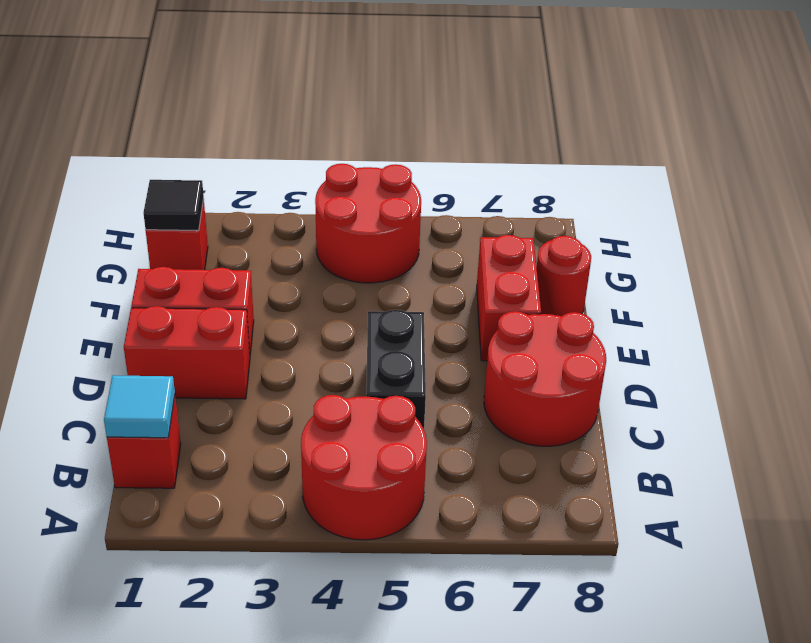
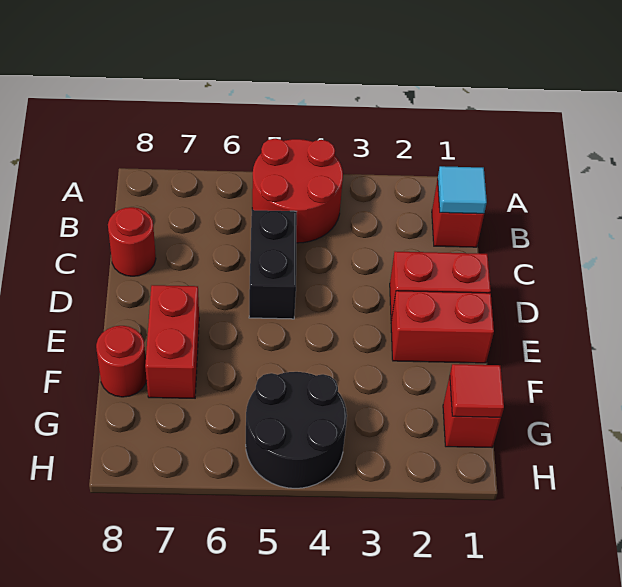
red round brick C7:D8 level 1 -> red round brick C8 level 1
black tile G1 level 2 -> red tile G1 level 2
red round brick G4:H5 level 1 -> black round brick G4:H5 level 1

